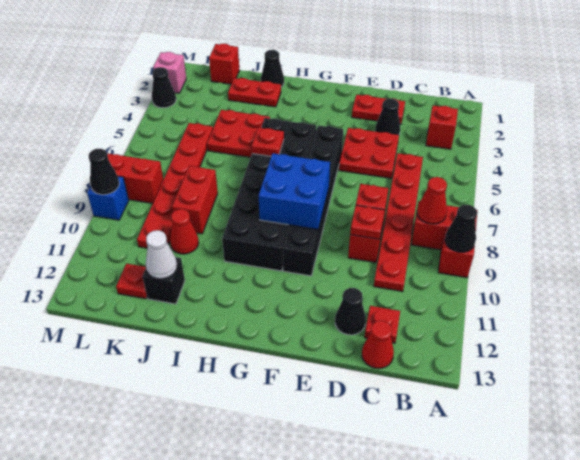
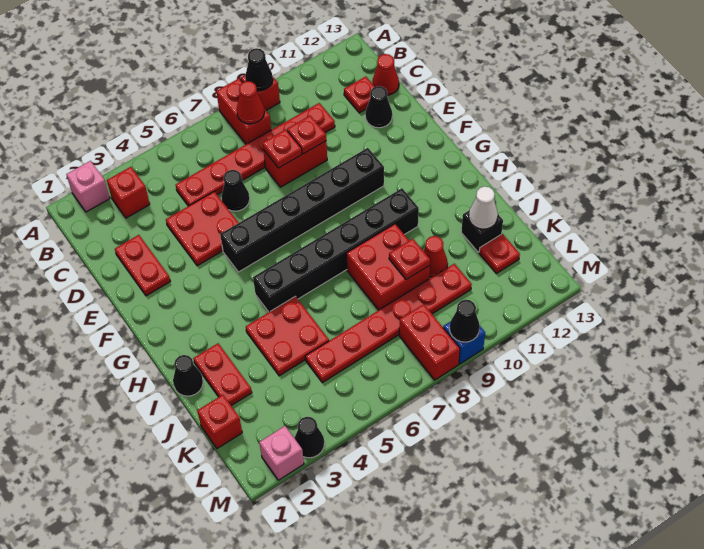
none -> pink brick A2 level 1
black cone D3 level 1 -> black cone D6 level 1
blue brick F8:G9 level 2 -> none
black brick G5:H10 level 1 -> black brick H5:H10 level 1
red plate H6 level 2 -> red plate J9 level 2
red brick J8:J9 level 1 -> red brick I8:J9 level 1

